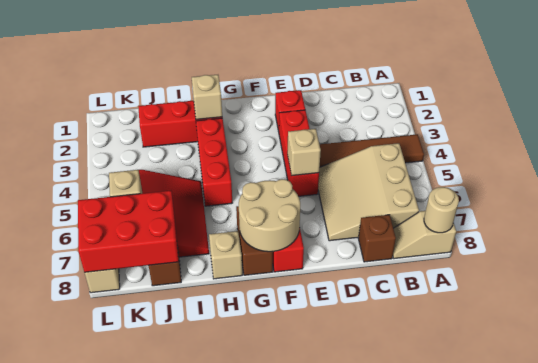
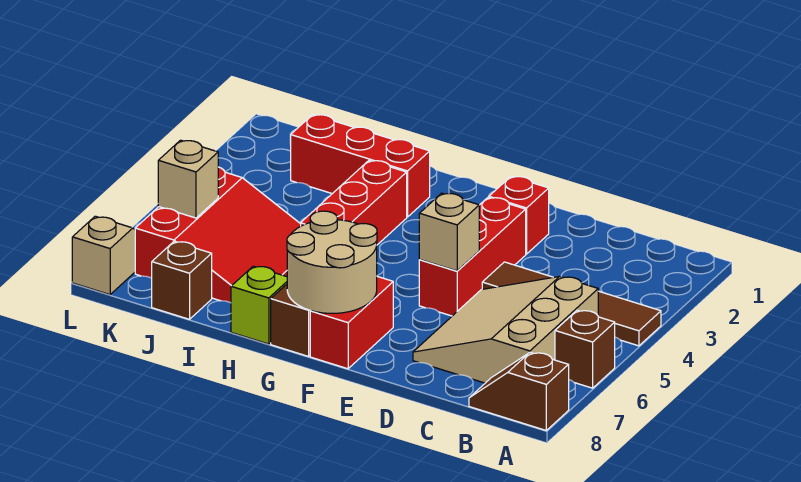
tan slope A8:B8 level 1 top A -> brown slope A8:B8 level 1 top A
tan round brick A8 level 2 -> none
brown brick C8 level 1 -> brown brick A6 level 1
tan brick H2 level 2 -> none
tan brick H8 level 1 -> lime brick H8 level 1
red brick J7:L8 level 2 -> none

